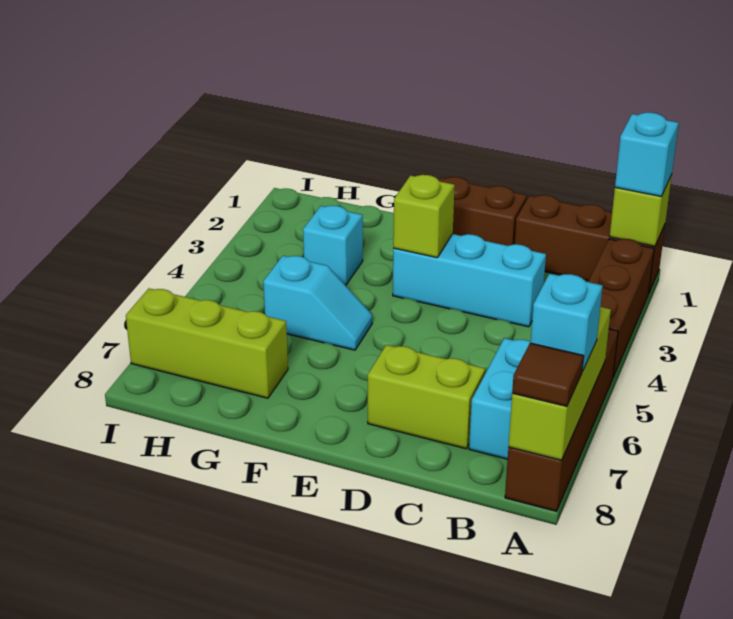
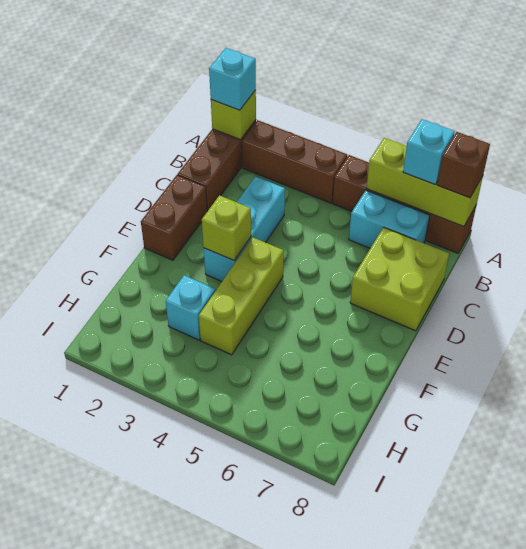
brown tile A8 level 3 -> brown brick A8 level 3
lime brick C7:D7 level 1 -> lime brick C7:D8 level 1
cyan slope F5:G5 level 1 top G -> none
lime brick G7:I7 level 1 -> lime brick E4:G4 level 1

